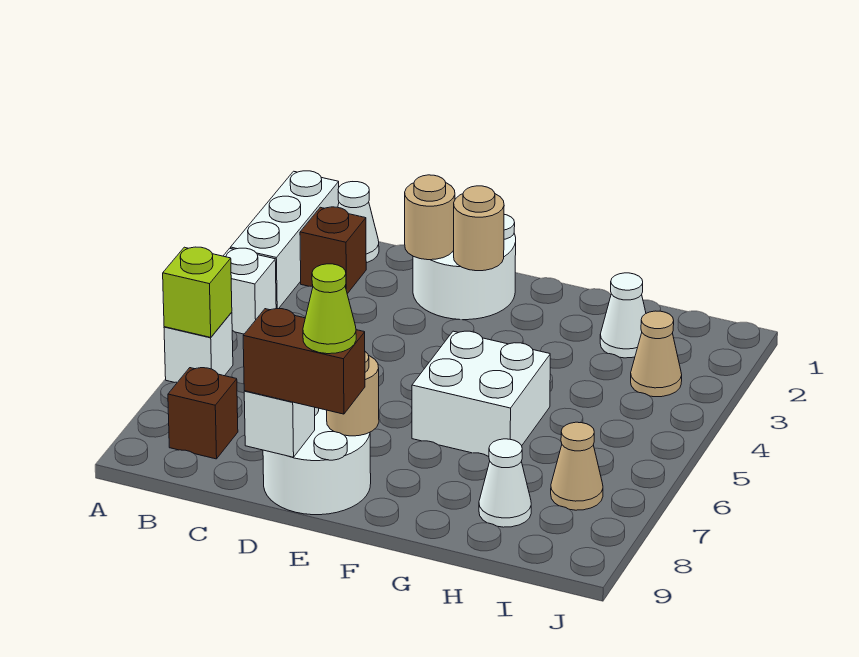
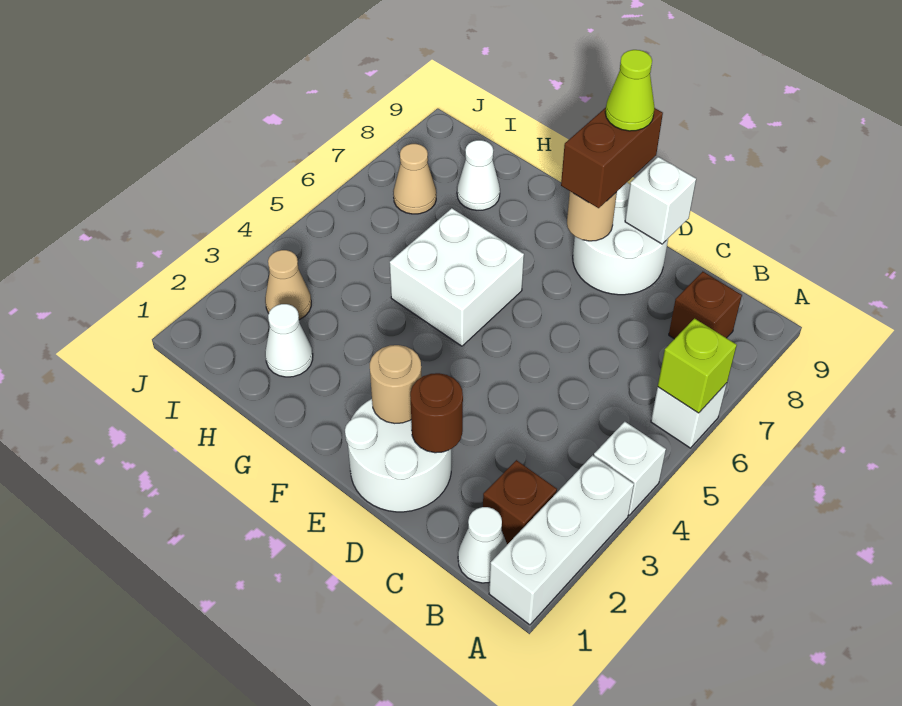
tan round brick D2 level 2 -> brown round brick D2 level 2
brown brick D9:E9 level 3 -> brown brick E8:E9 level 3

